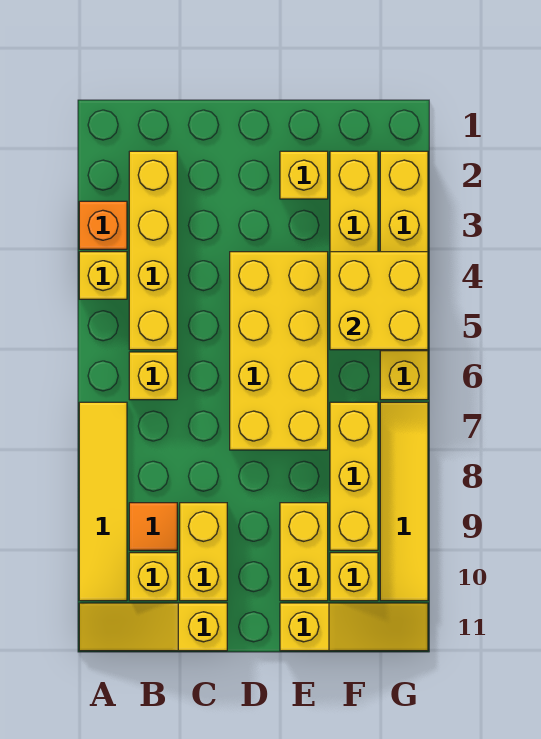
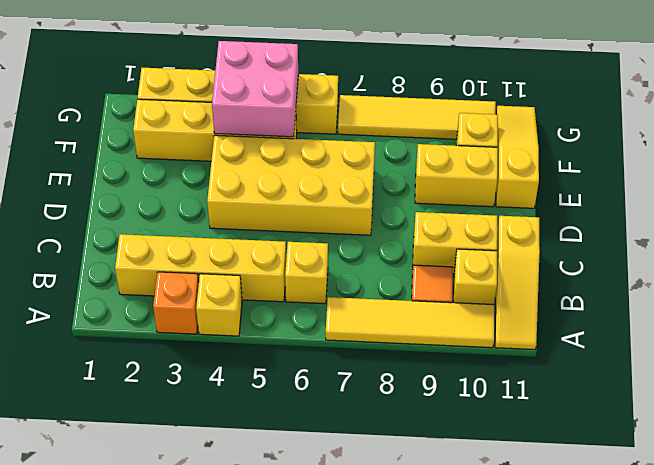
yellow brick E2 level 1 -> none
yellow brick F4:G5 level 2 -> pink brick F4:G5 level 2
yellow brick F7:F9 level 1 -> none

